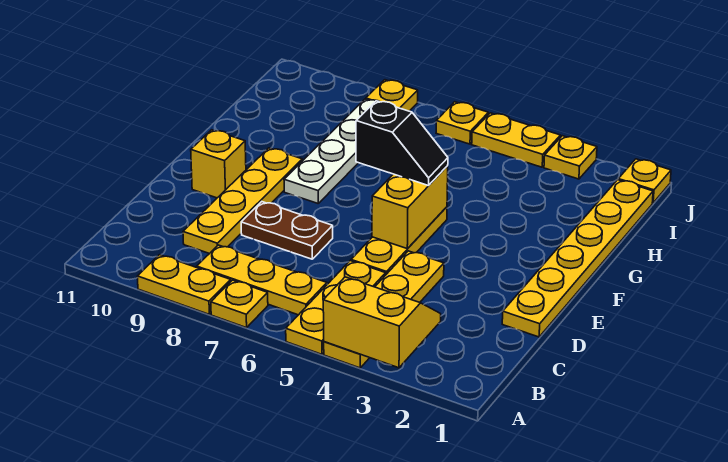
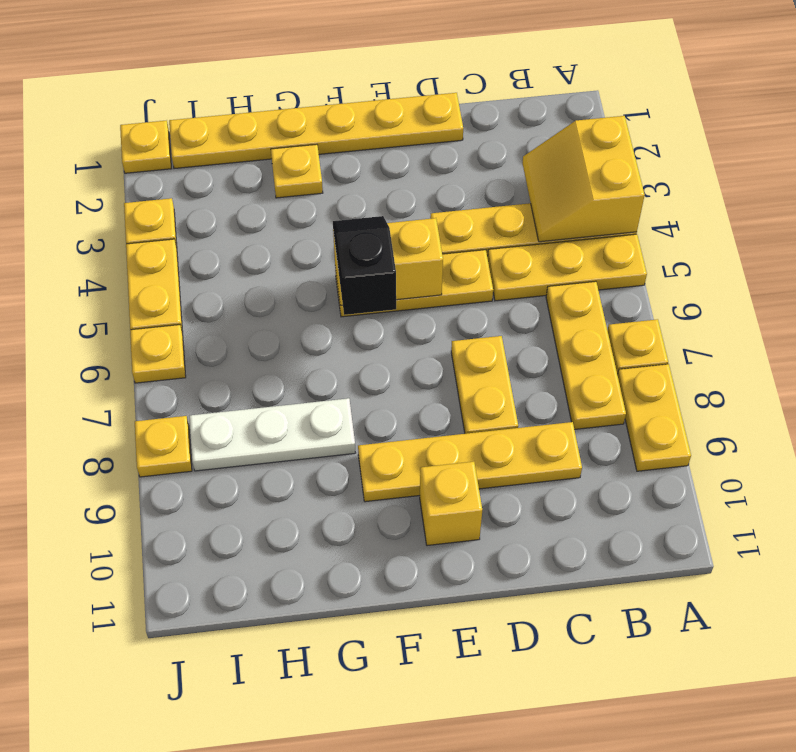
brown plate D7:D8 level 1 -> yellow plate D7:D8 level 1
white plate F8:I8 level 1 -> white plate G8:I8 level 1
none -> yellow plate G2 level 1

